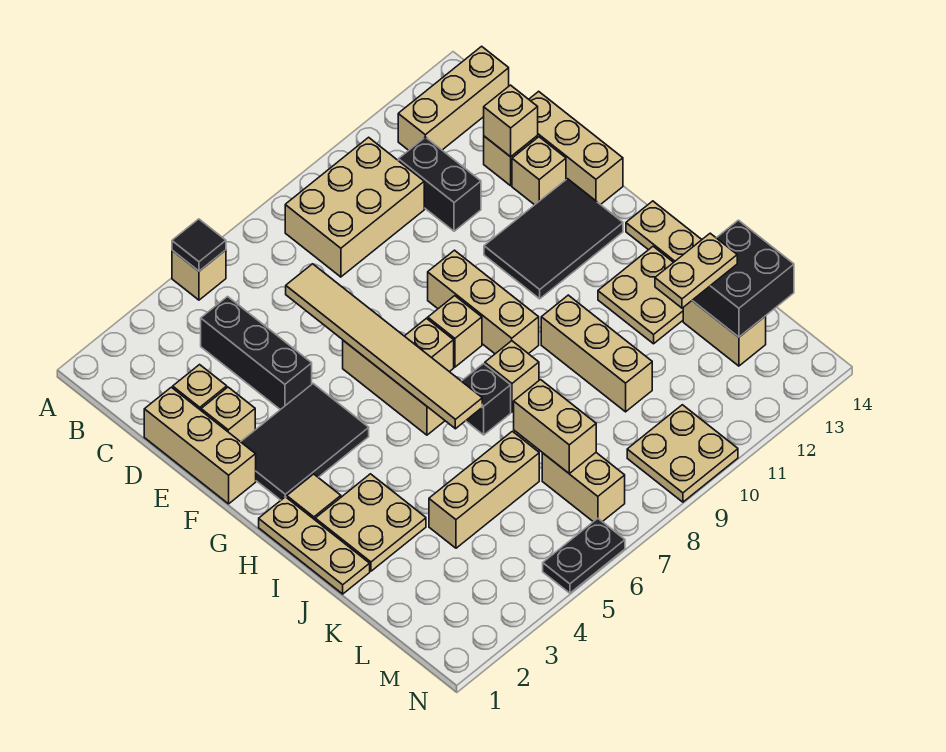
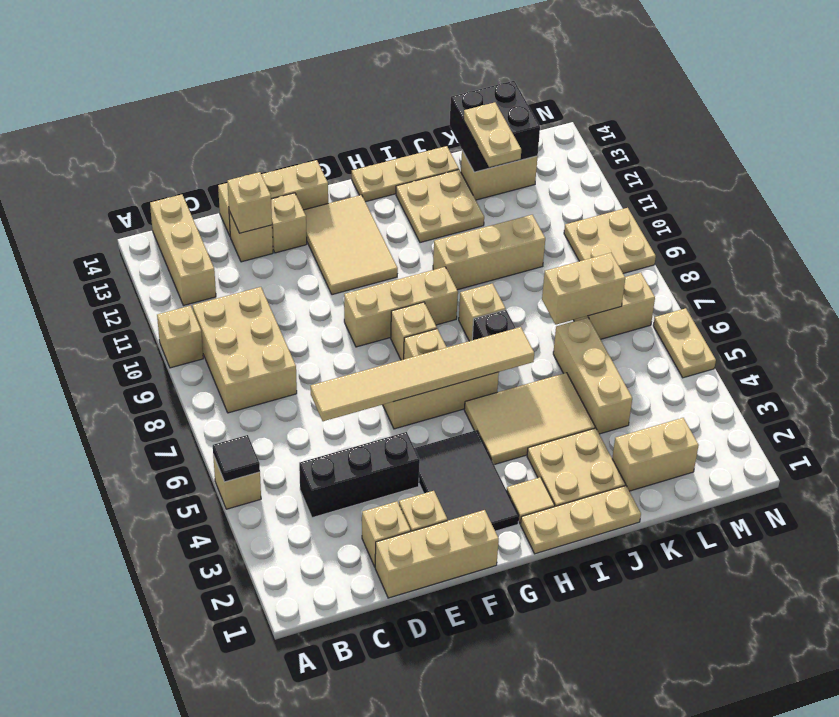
none -> tan brick A10 level 1
black brick C11:D11 level 1 -> none
black tile F11:G13 level 1 -> tan tile F11:G13 level 1
none -> tan tile H4:J5 level 1
none -> tan brick K2:L2 level 1
black plate N5:N6 level 1 -> tan plate N5:N6 level 1

